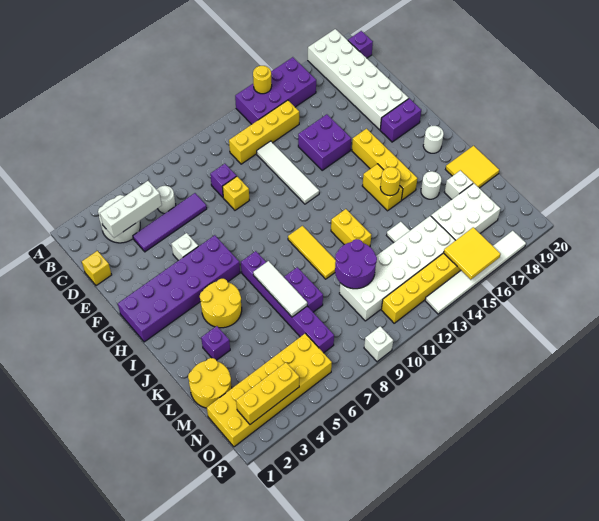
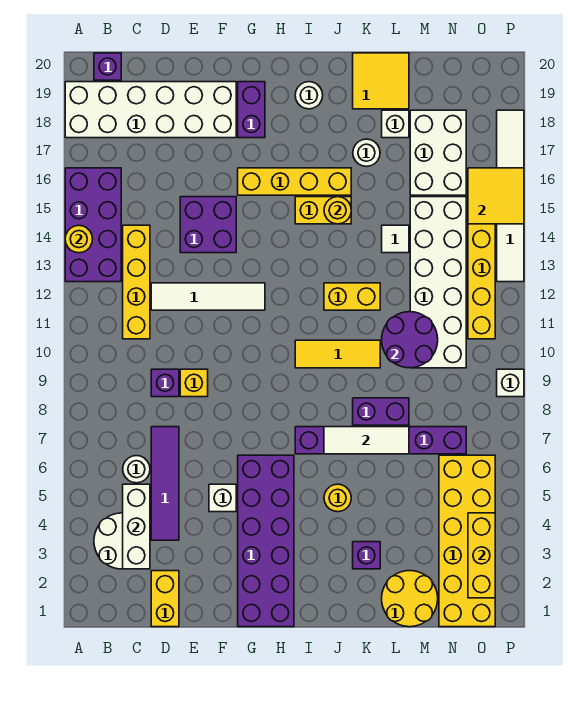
yellow brick D1 level 1 -> yellow brick D1:D2 level 1
yellow round brick I4:J5 level 1 -> yellow round brick J5 level 1

